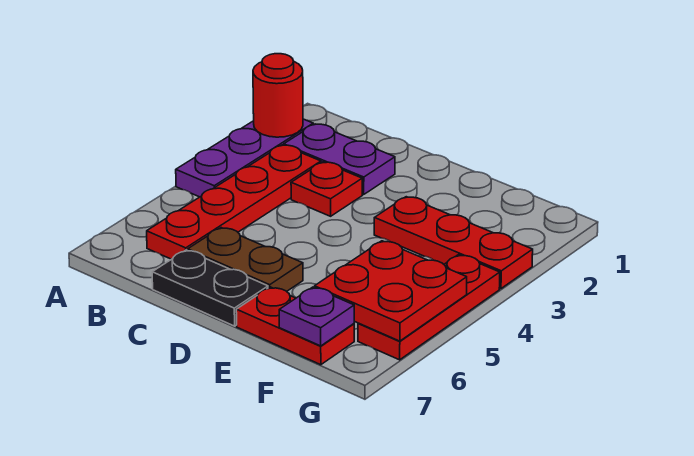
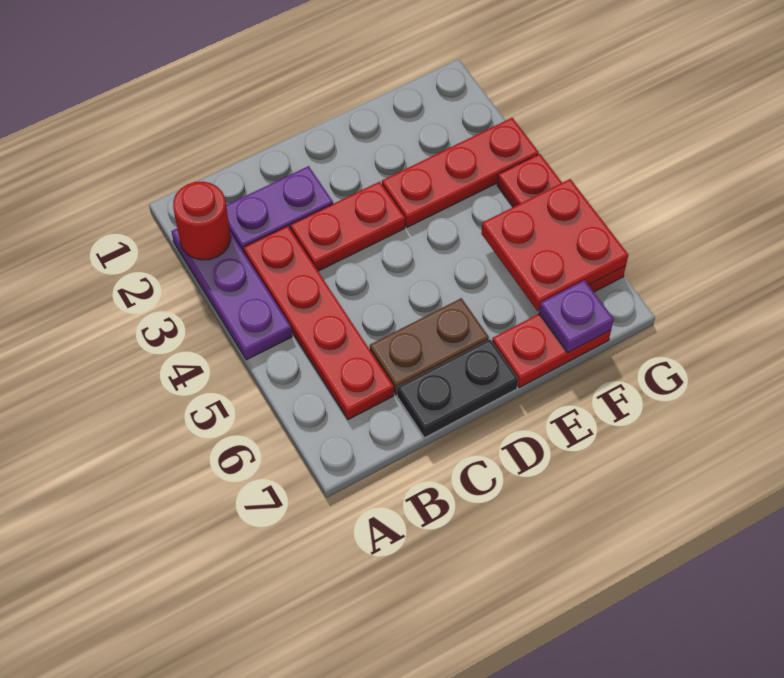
red plate C3 level 1 -> red plate C3:D3 level 1

